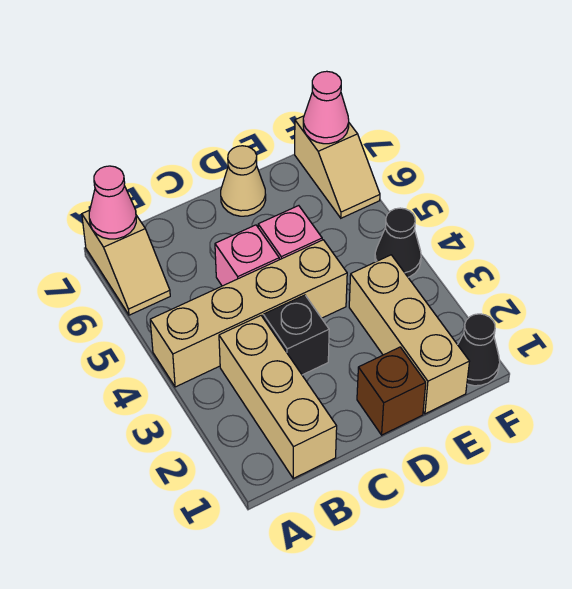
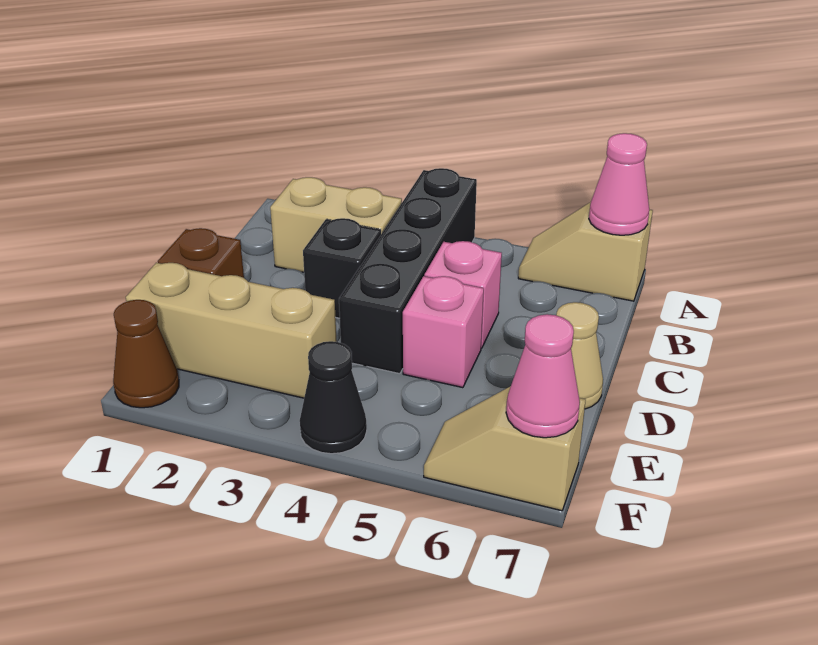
tan brick A4:D4 level 1 -> black brick A4:D4 level 1
tan brick B1:B3 level 1 -> tan brick B2:B3 level 1
black cone F1 level 1 -> brown cone F1 level 1

